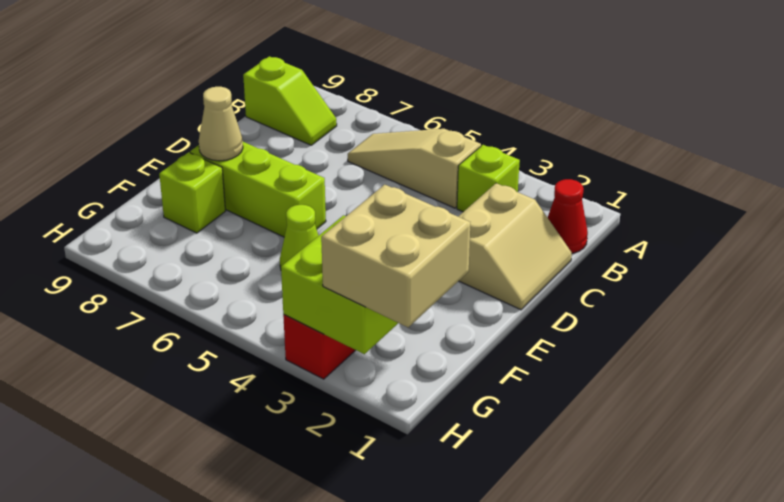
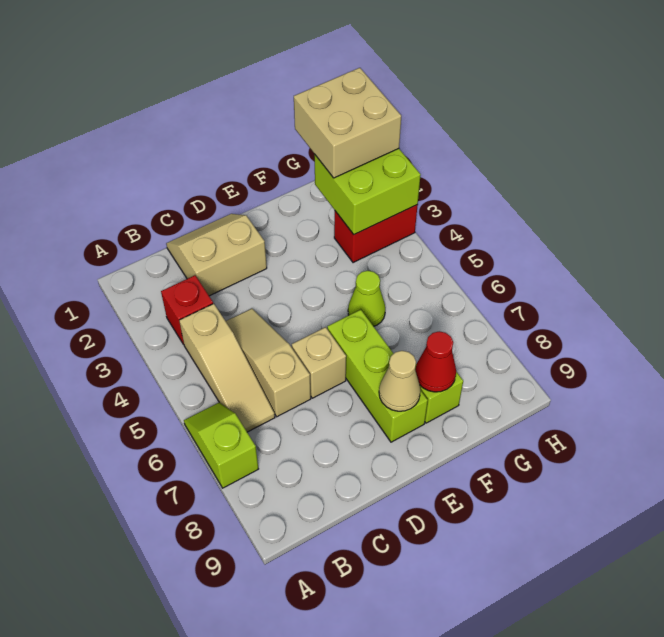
red cone B1 level 1 -> red cone F8 level 2
lime brick B3 level 1 -> red brick B3 level 1
lime slope B8:B9 level 1 top 9 -> lime slope A6:A7 level 1 top 7
none -> tan slope C4:C6 level 1 top 6
none -> tan brick D6 level 1

